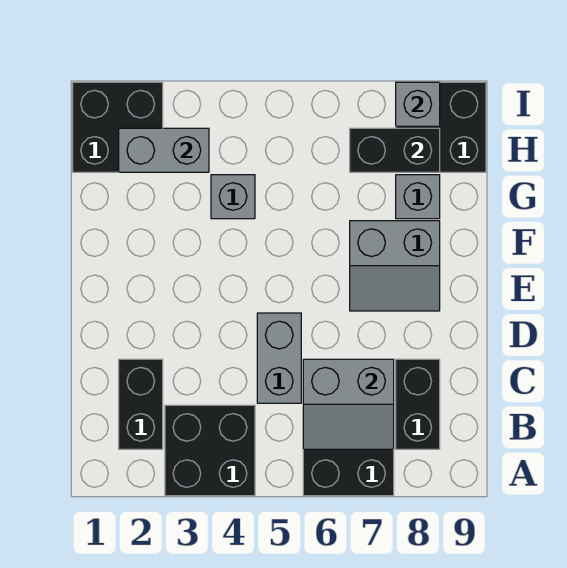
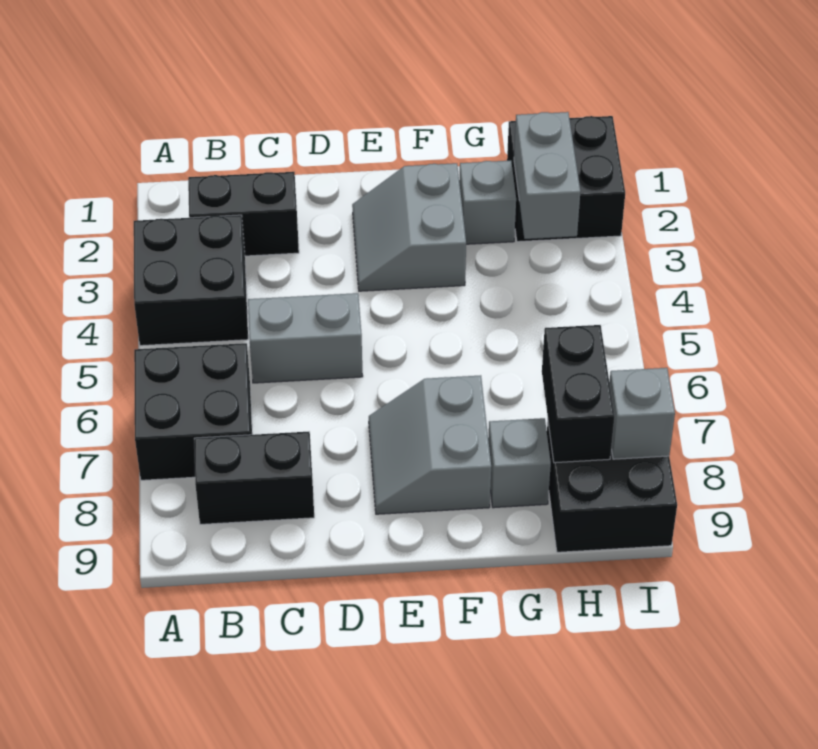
grey slope B6:C7 level 2 top C -> grey slope E2:F3 level 1 top F
grey brick G4 level 1 -> grey brick G2 level 1

